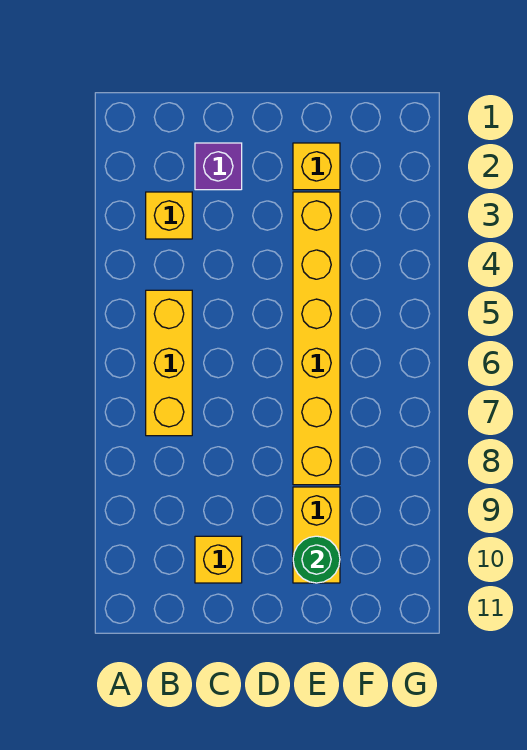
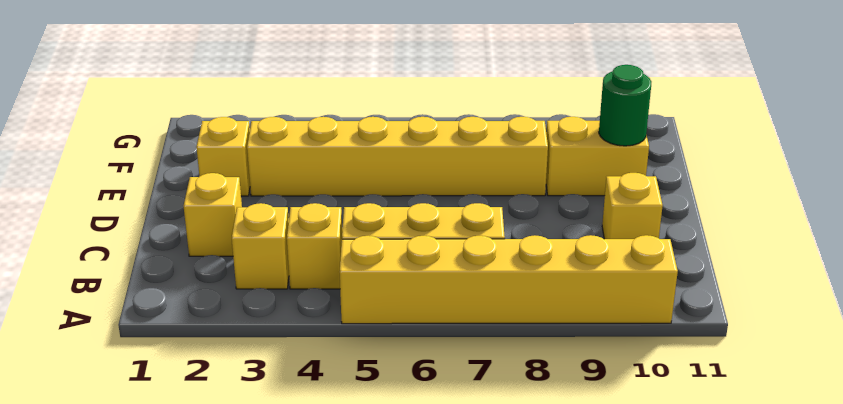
none -> yellow brick A5:A10 level 1
none -> yellow brick B4 level 1
purple brick C2 level 1 -> yellow brick C2 level 1

